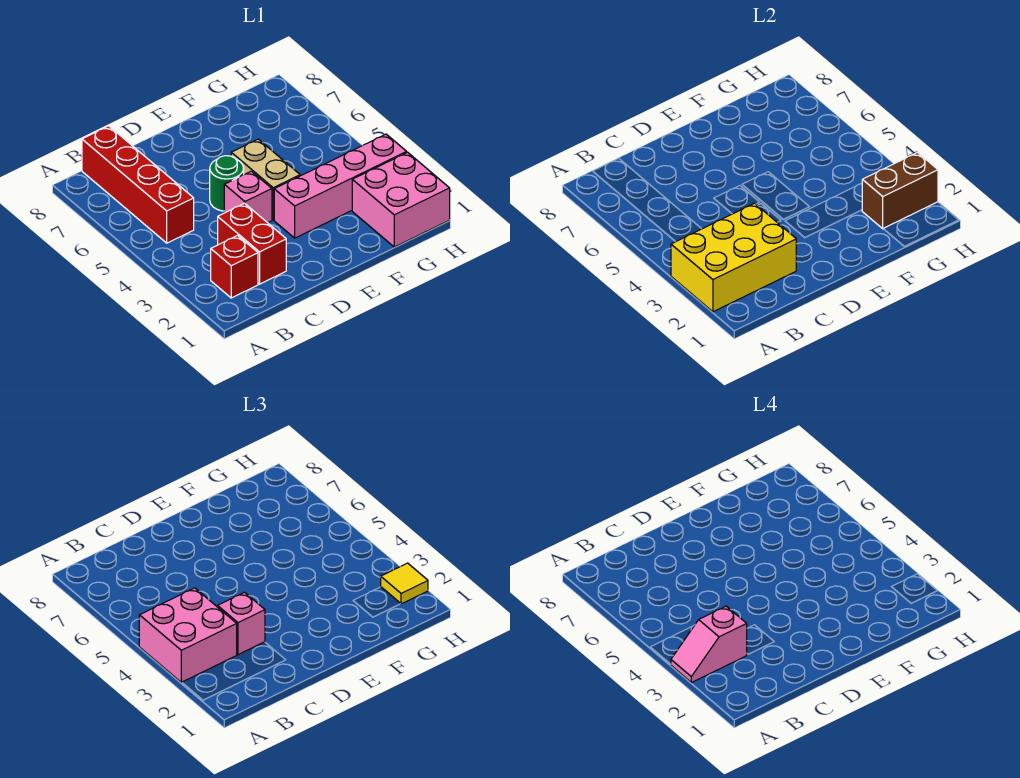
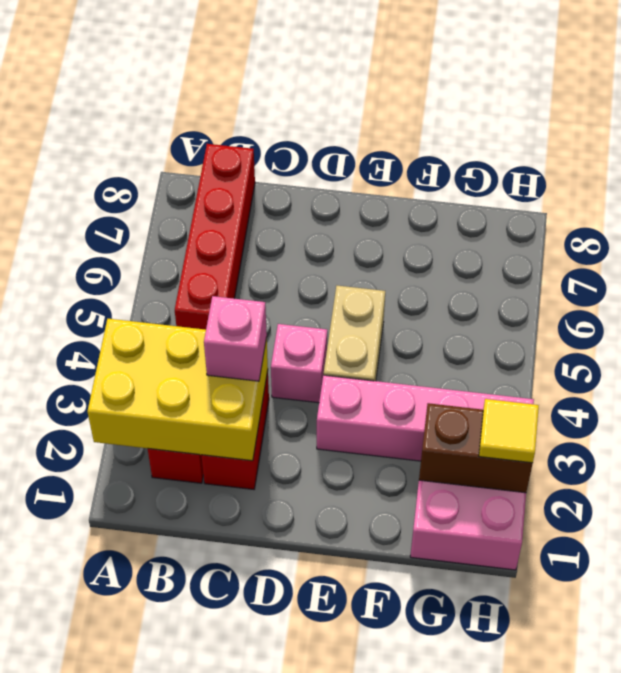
pink brick A3:B4 level 3 -> none
pink slope A3:B3 level 4 top B -> none
green round brick D5 level 1 -> none

